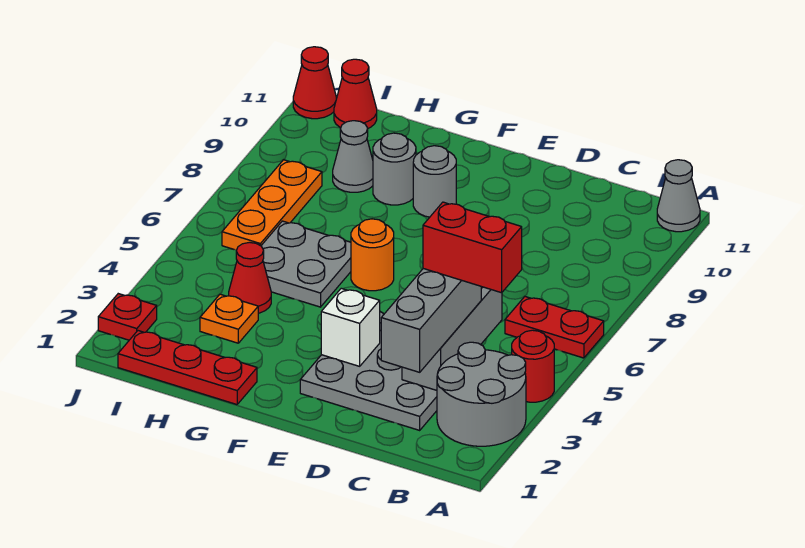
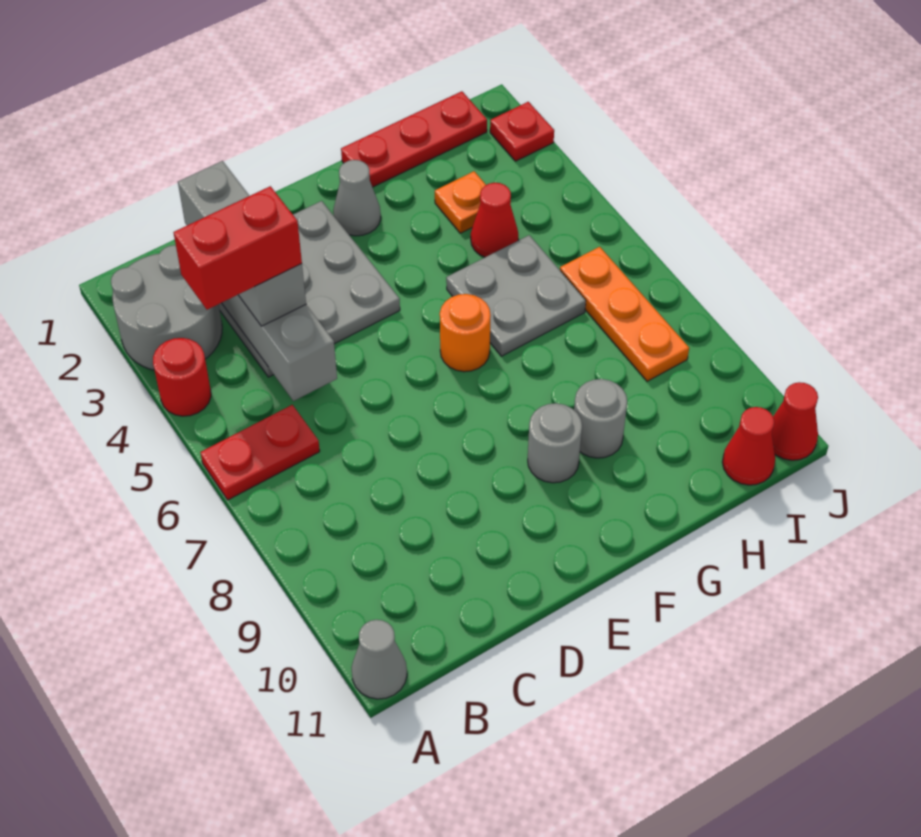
white brick E3 level 2 -> none
grey cone H9 level 1 -> grey cone F2 level 1

